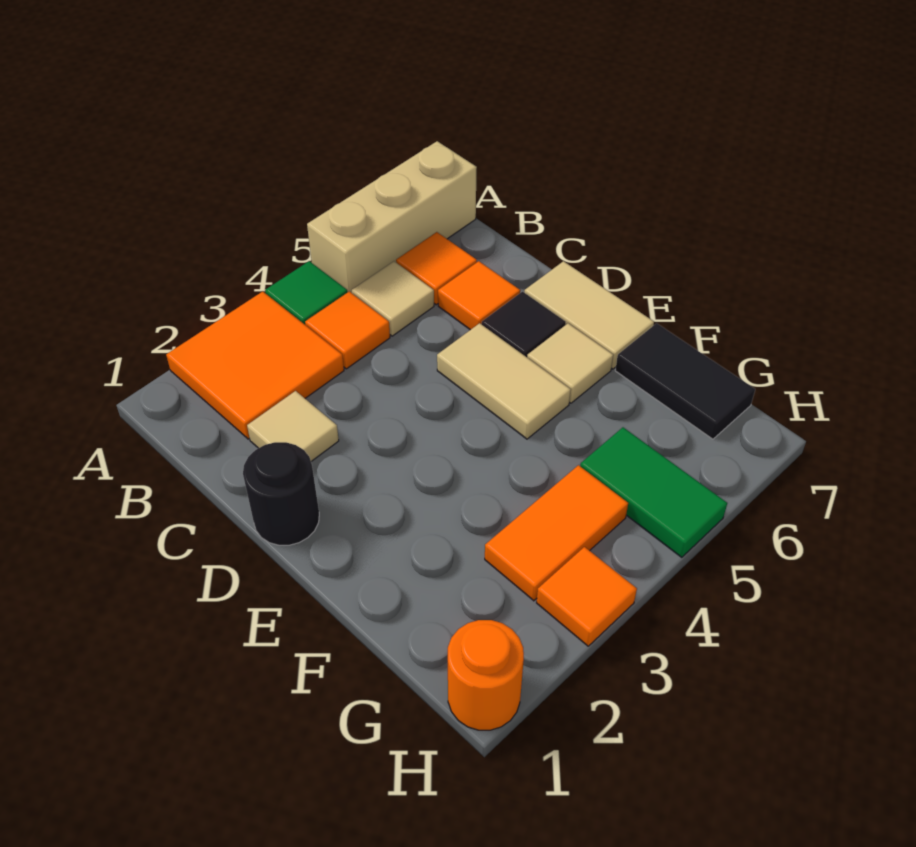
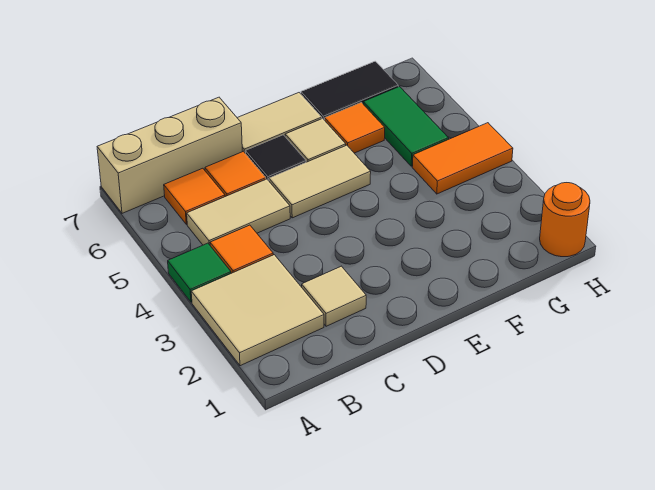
orange tile A2:B3 level 1 -> tan tile A2:B3 level 1
tan brick A5:A7 level 1 -> tan brick A7:C7 level 1
tan tile B5 level 1 -> tan tile B5:C5 level 1
black round brick D1 level 1 -> none
orange tile G3:G4 level 1 -> orange tile G4:H4 level 1
green tile G5:H5 level 1 -> green tile G5:G6 level 1
orange tile H3 level 1 -> orange tile F6 level 1

